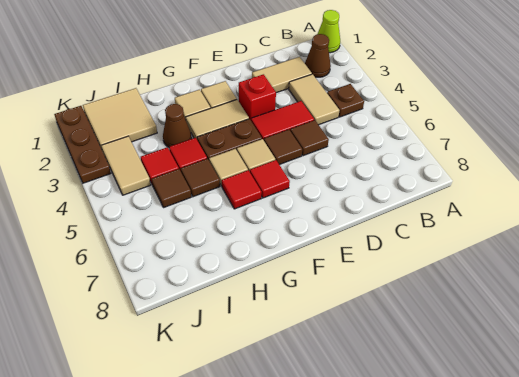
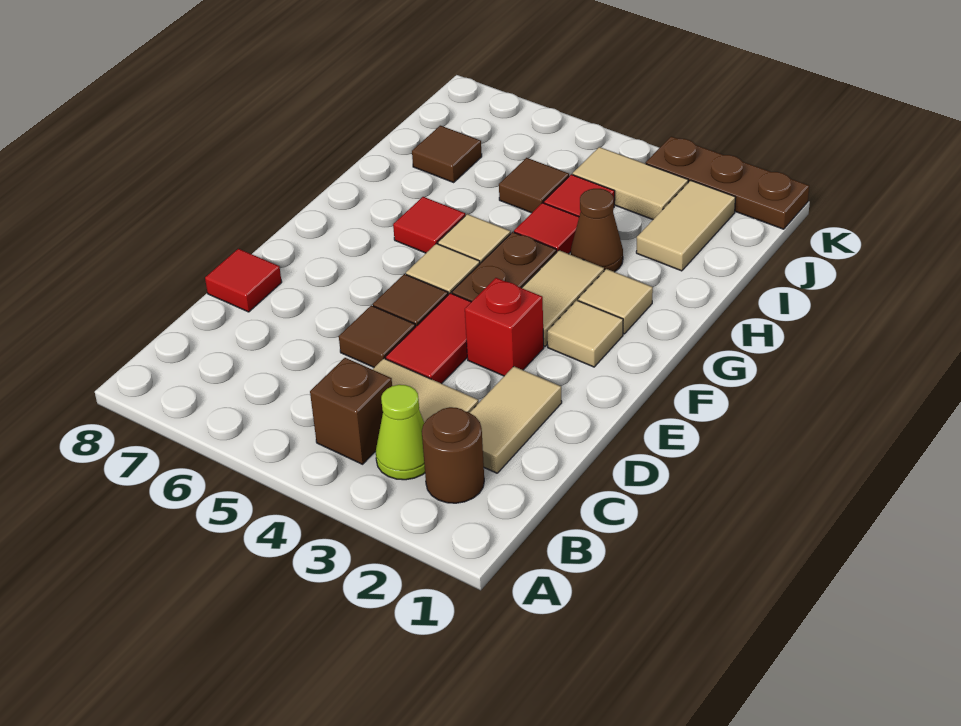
lime cone A1 level 1 -> lime cone B3 level 1
brown cone B2 level 1 -> brown round brick B2 level 1
brown plate B4 level 1 -> brown brick B4 level 1
red tile F6 level 1 -> red tile D8 level 1
brown tile H5 level 1 -> brown tile I7 level 1
tan tile I1:J2 level 1 -> tan tile I2:J2 level 1

